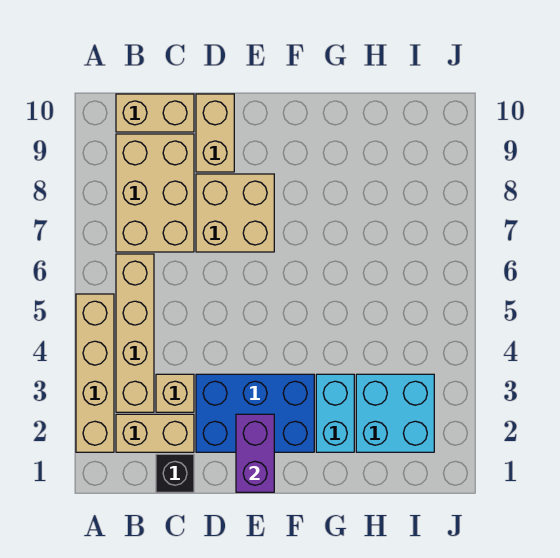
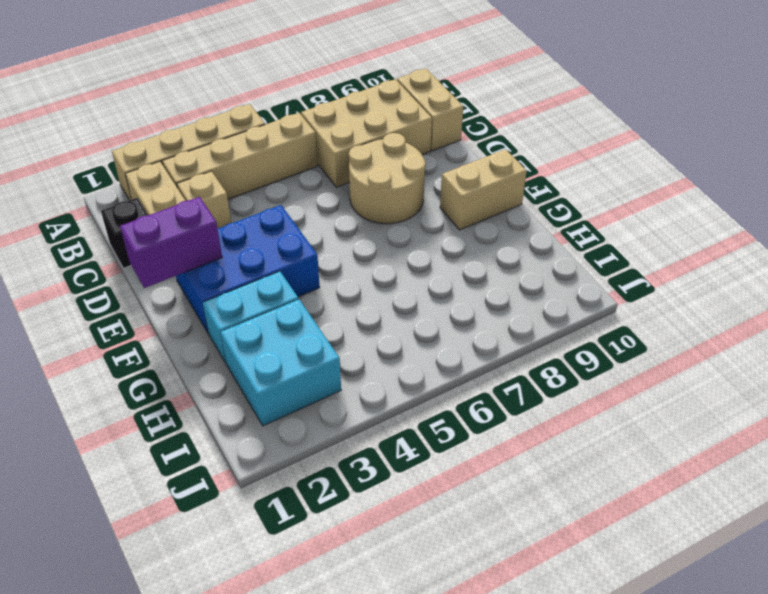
blue brick D2:F3 level 1 -> blue brick E2:F4 level 1
tan brick D7:E8 level 1 -> tan round brick D7:E8 level 1
tan brick D9:D10 level 1 -> tan brick F9:F10 level 1

